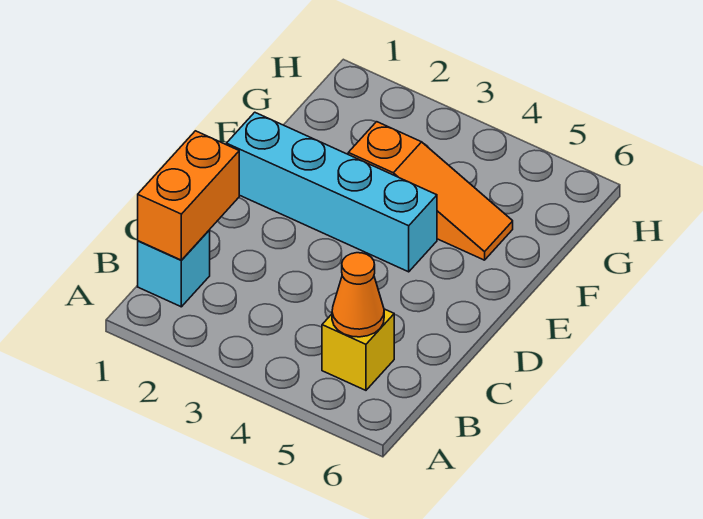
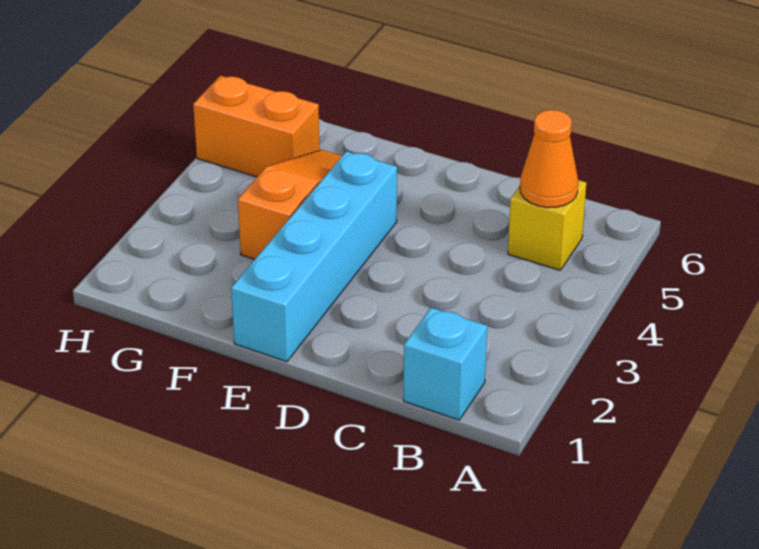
orange brick B1:C1 level 2 -> orange brick G5:H5 level 1

